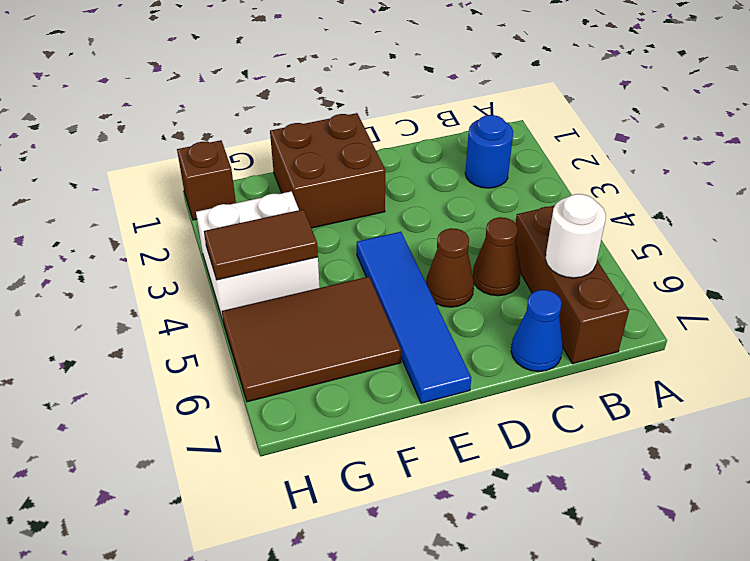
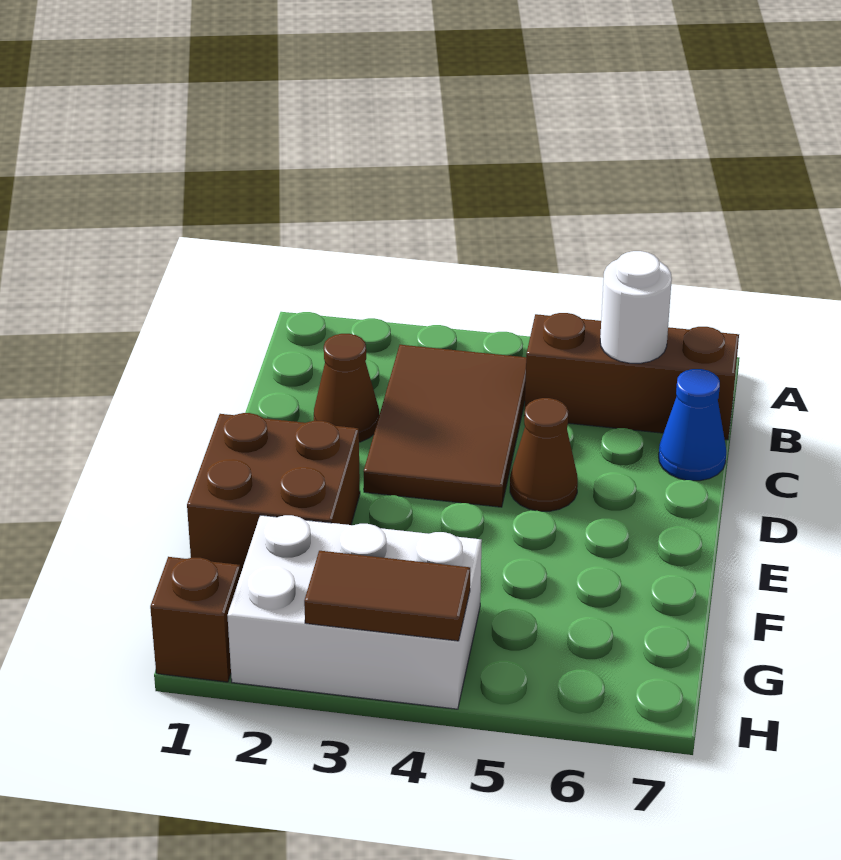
blue round brick B2 level 1 -> none
brown cone C5 level 1 -> brown cone C2 level 1
blue tile E4:E7 level 1 -> none
brown tile F5:H6 level 1 -> brown tile B3:D4 level 1
white brick G3:H4 level 1 -> white brick G2:H4 level 1
brown tile G4:H4 level 2 -> brown tile H3:H4 level 2

